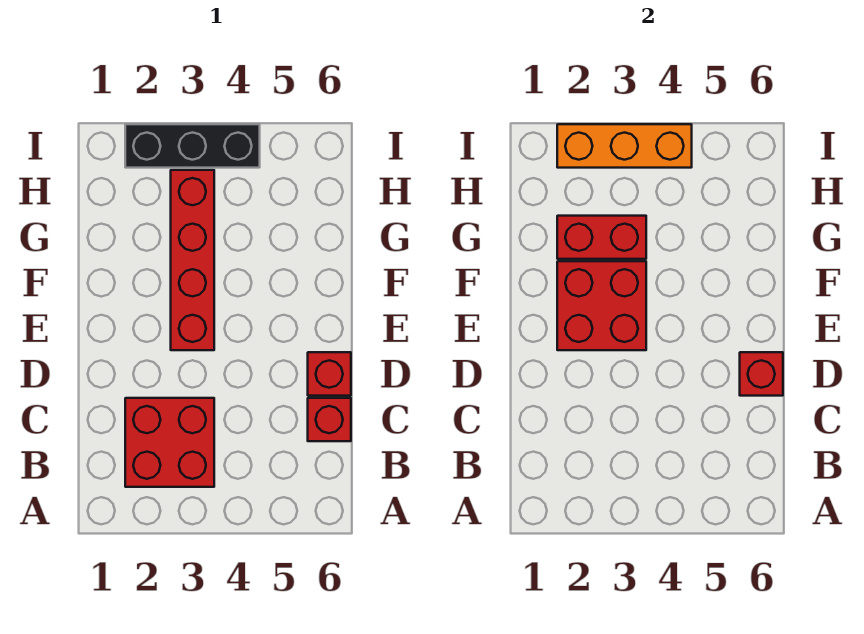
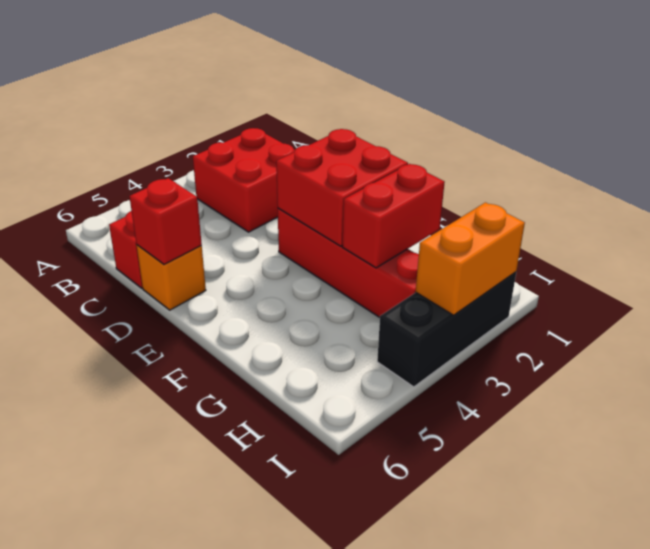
red brick D6 level 1 -> orange brick D6 level 1
orange brick I2:I4 level 2 -> orange brick I2:I3 level 2

